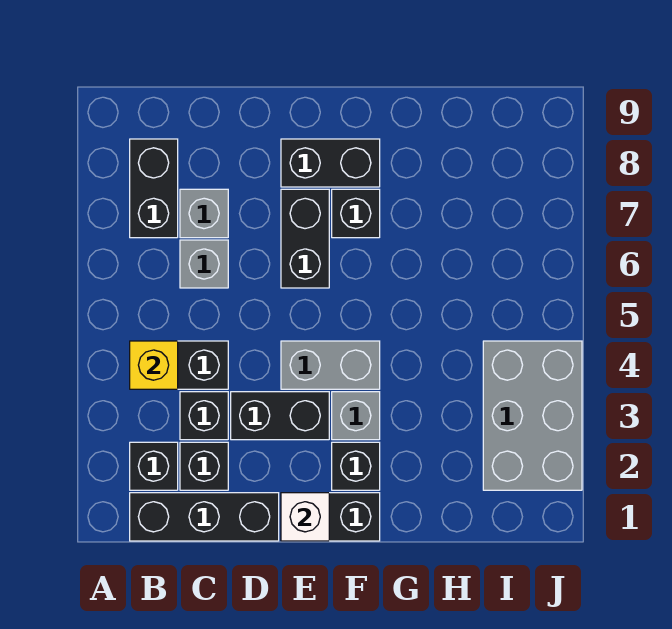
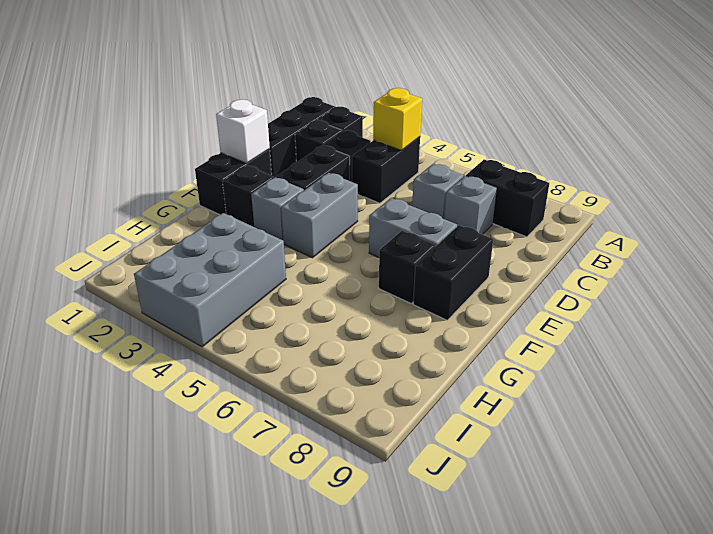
black brick E6:E7 level 1 -> grey brick E6:E7 level 1
grey brick I2:J4 level 1 -> grey brick H3:J4 level 1

